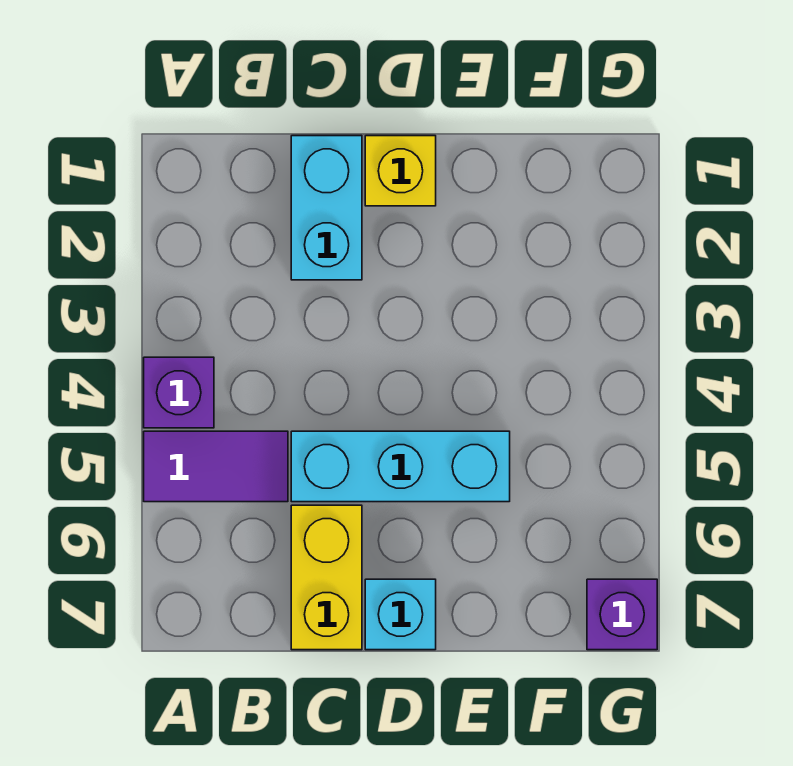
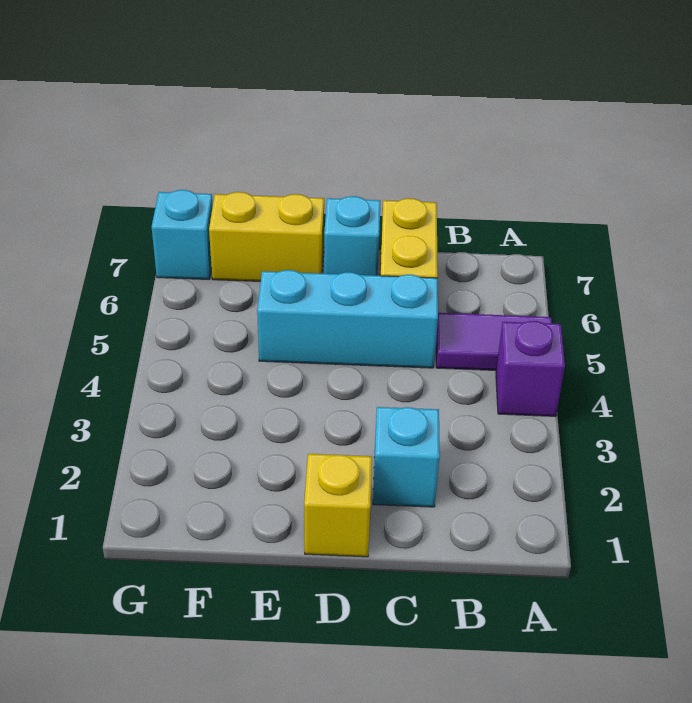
cyan brick C1:C2 level 1 -> cyan brick C2 level 1
none -> yellow brick E7:F7 level 1
purple brick G7 level 1 -> cyan brick G7 level 1

